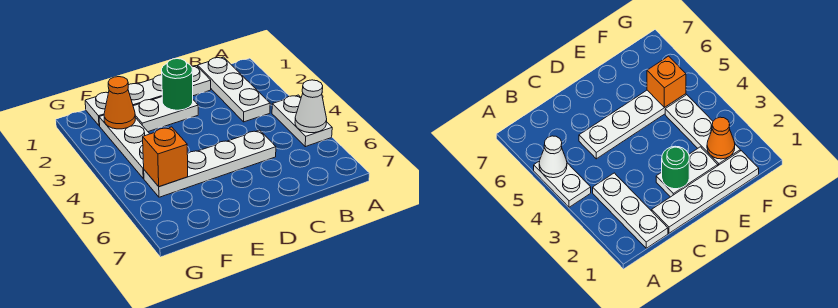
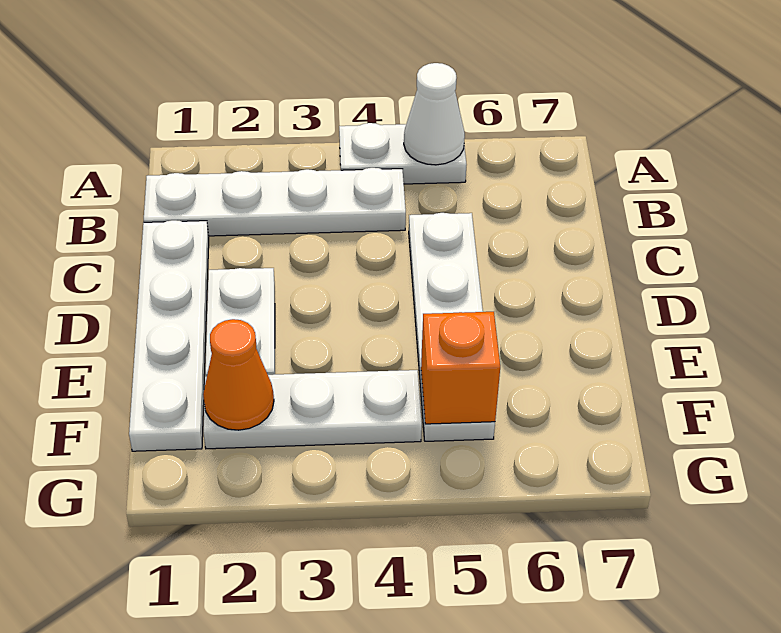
white plate B1:B3 level 1 -> white plate B1:B4 level 1
green round brick D2 level 2 -> none

